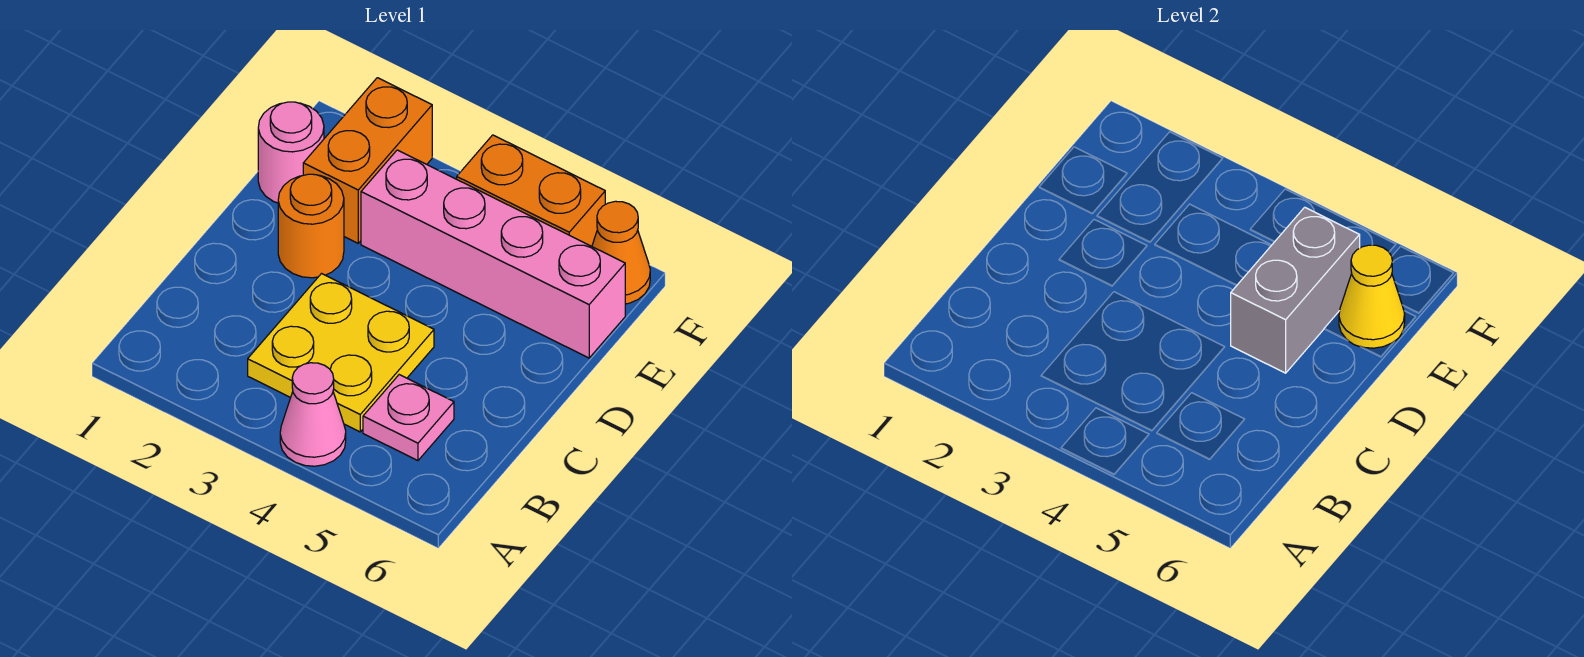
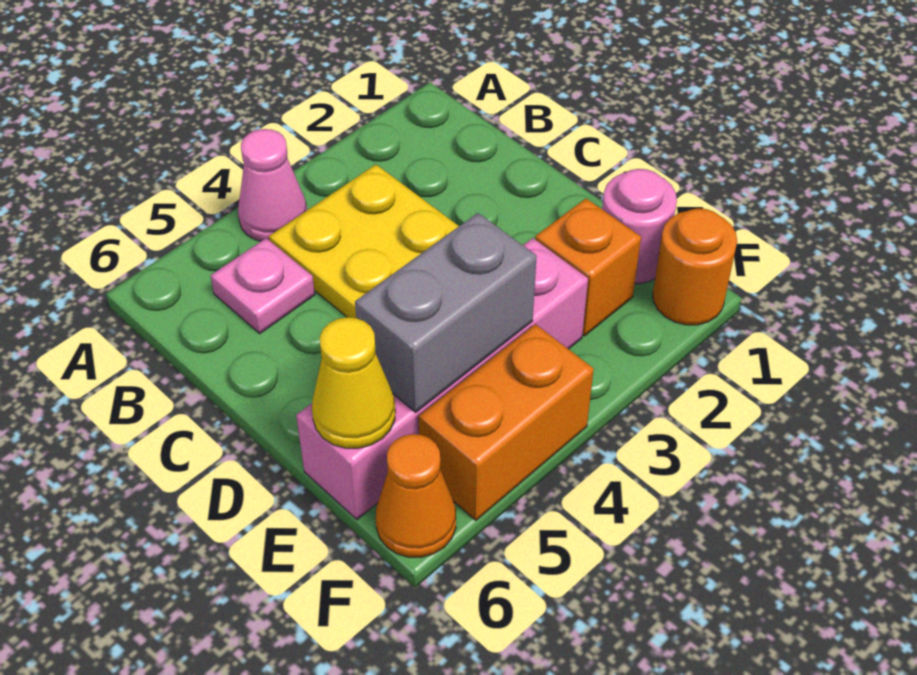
orange round brick D2 level 1 -> orange round brick F1 level 1
grey brick D5:E5 level 2 -> grey brick E4:E5 level 2
orange brick E2:F2 level 1 -> orange brick E2 level 1

